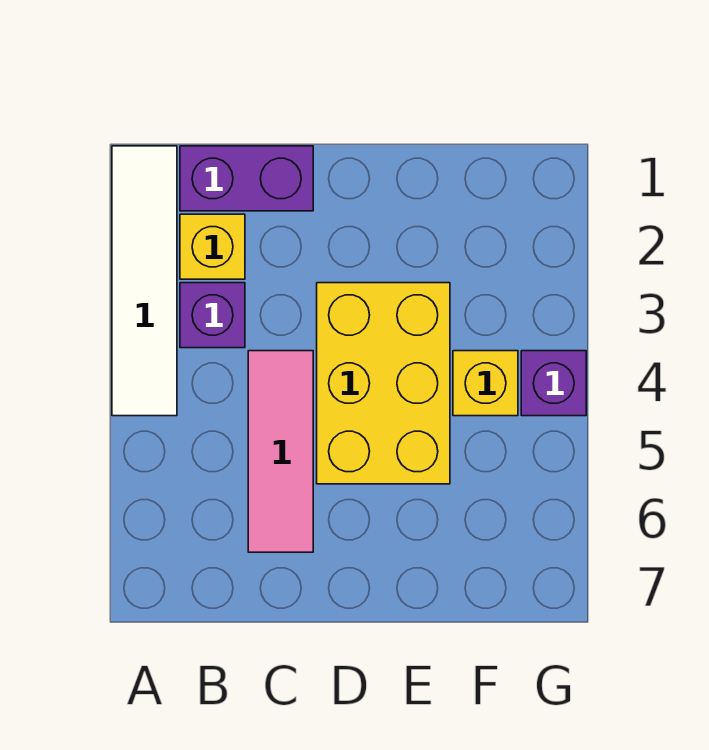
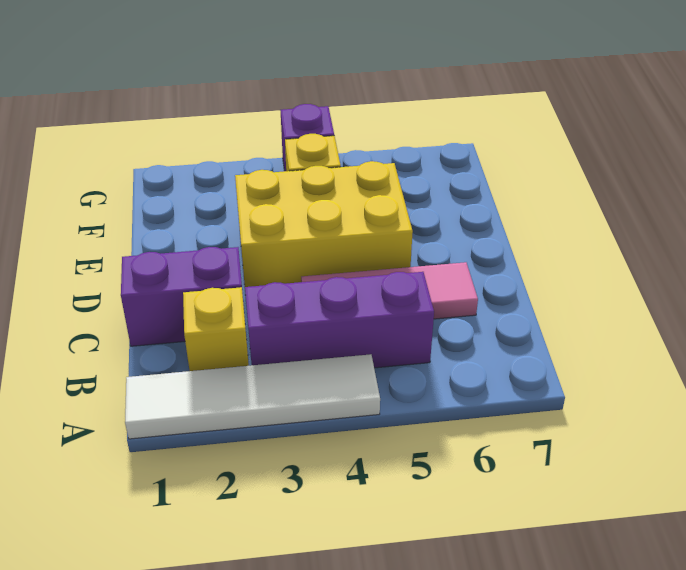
purple brick B1:C1 level 1 -> purple brick C1:C2 level 1
purple brick B3 level 1 -> purple brick B3:B5 level 1

